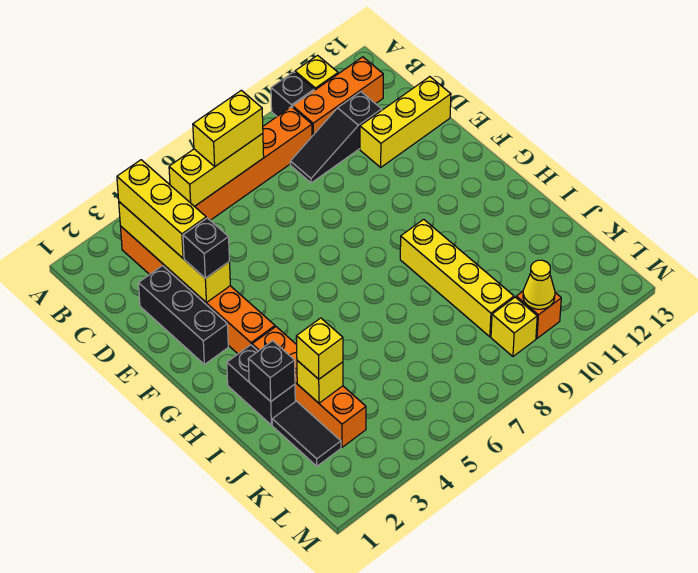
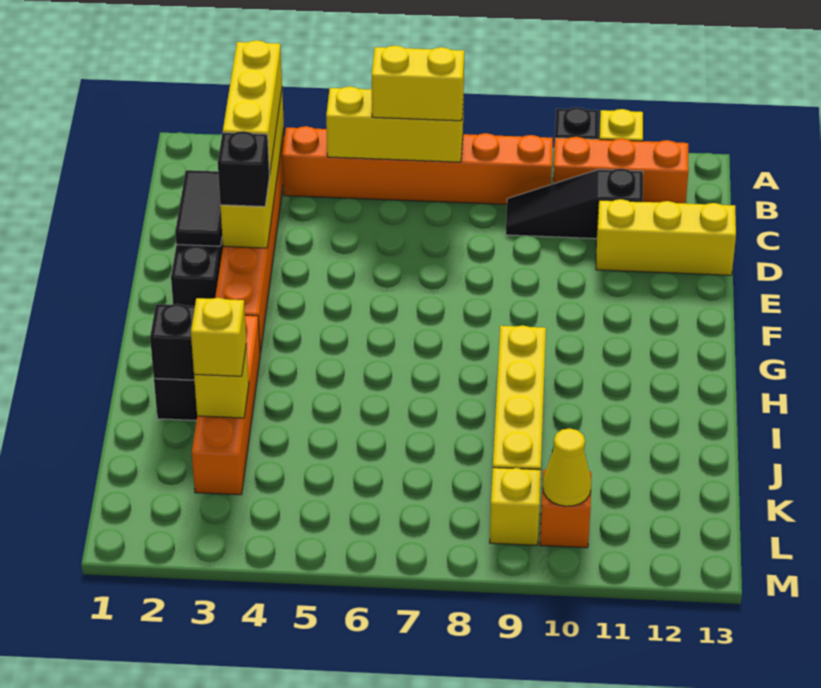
black tile J2:K2 level 1 -> black tile D2:E2 level 2

